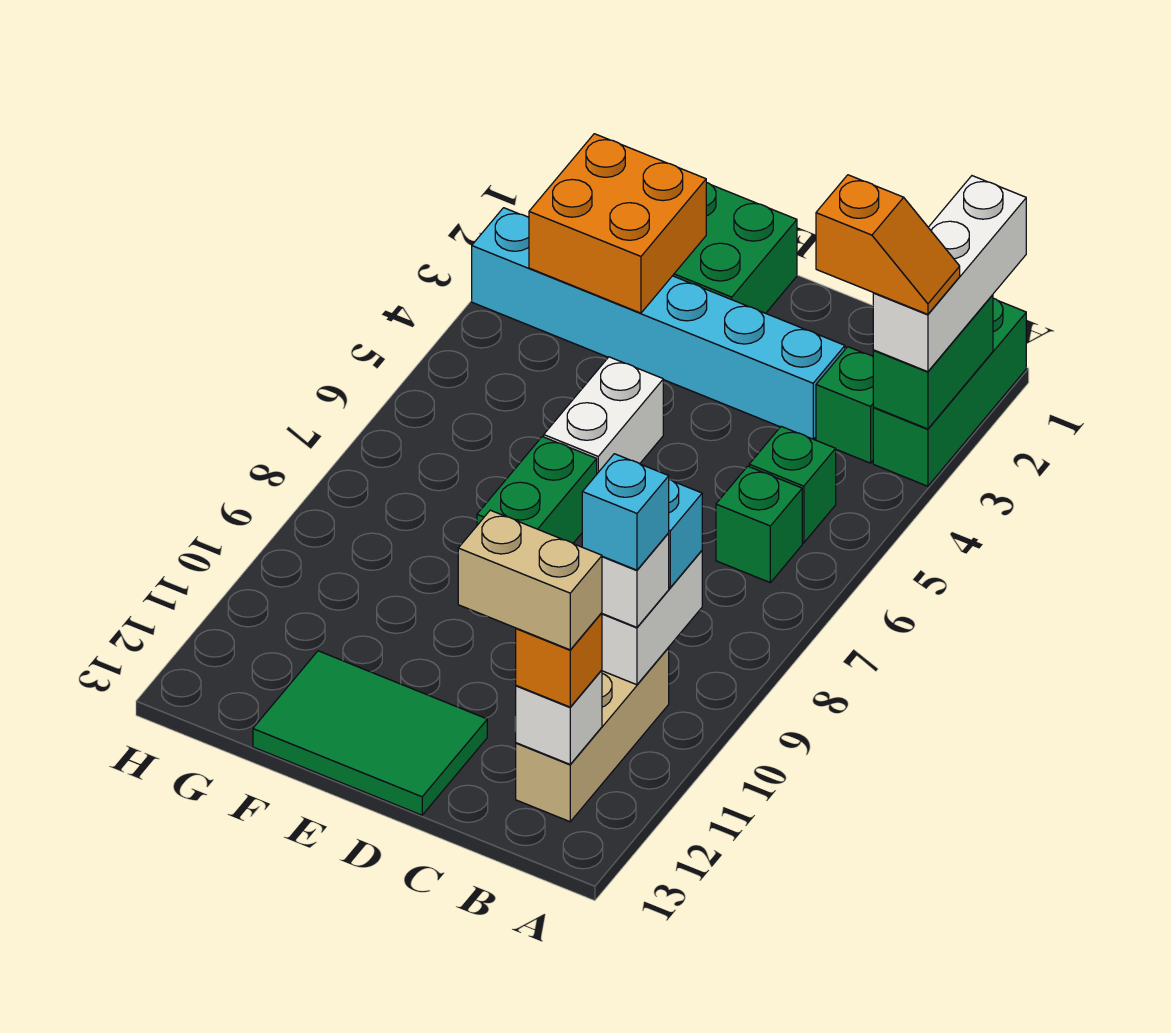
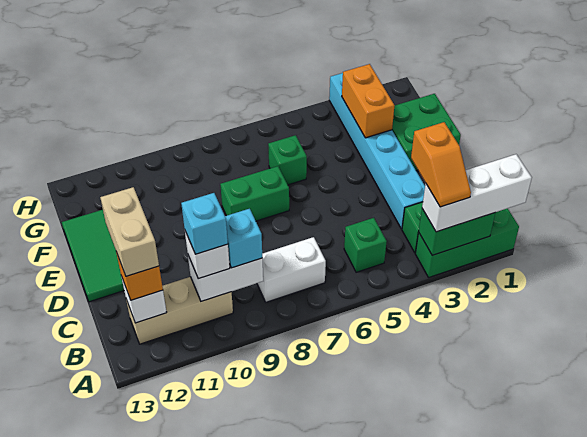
green brick B6 level 1 -> green brick F6 level 1
white brick E5:E6 level 1 -> white brick B7:B8 level 1
orange brick F2:G3 level 2 -> orange brick F3:G3 level 2

